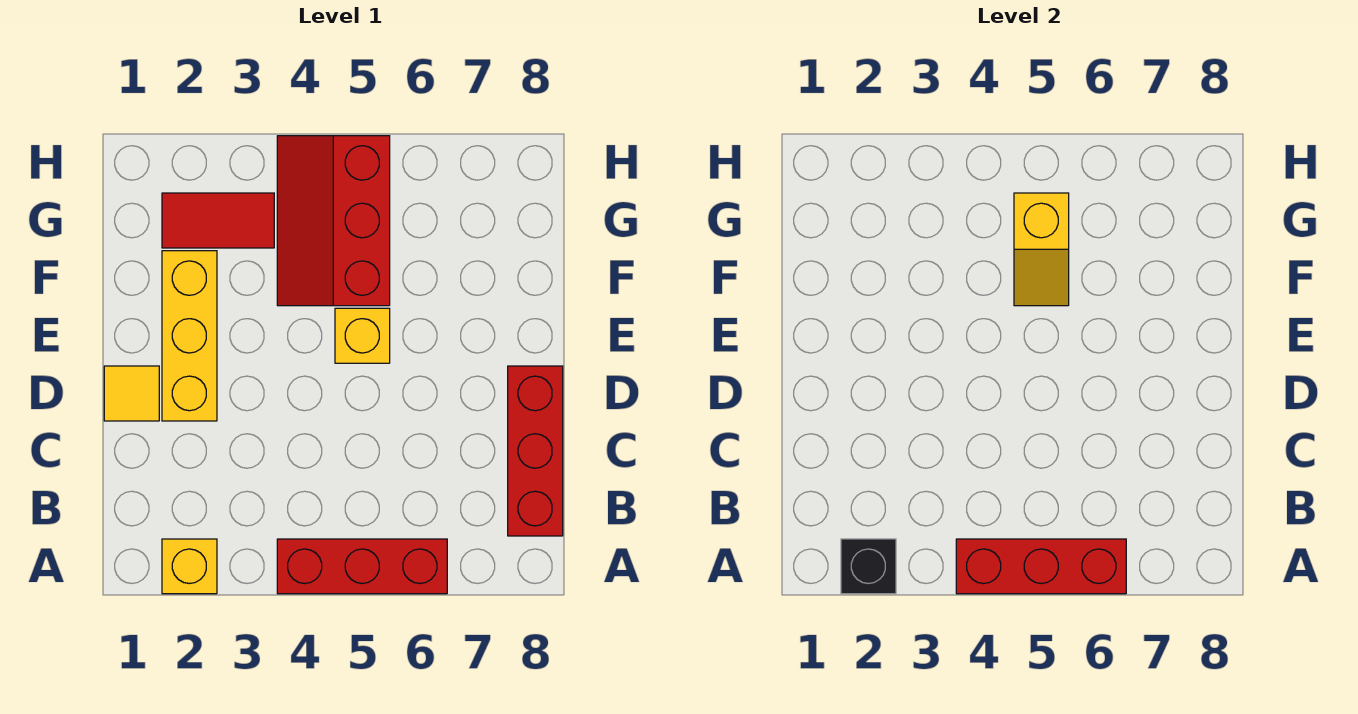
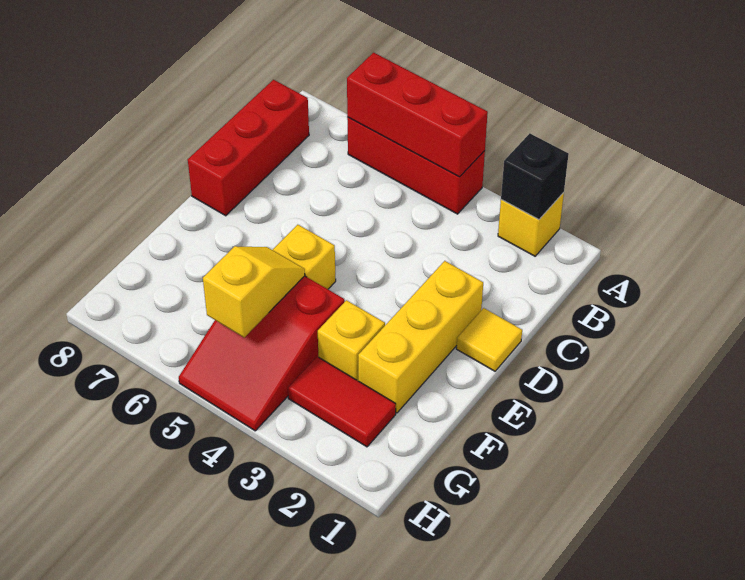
none -> yellow brick F3 level 1
red slope F4:H5 level 1 top 5 -> red slope F4:H5 level 1 top F

